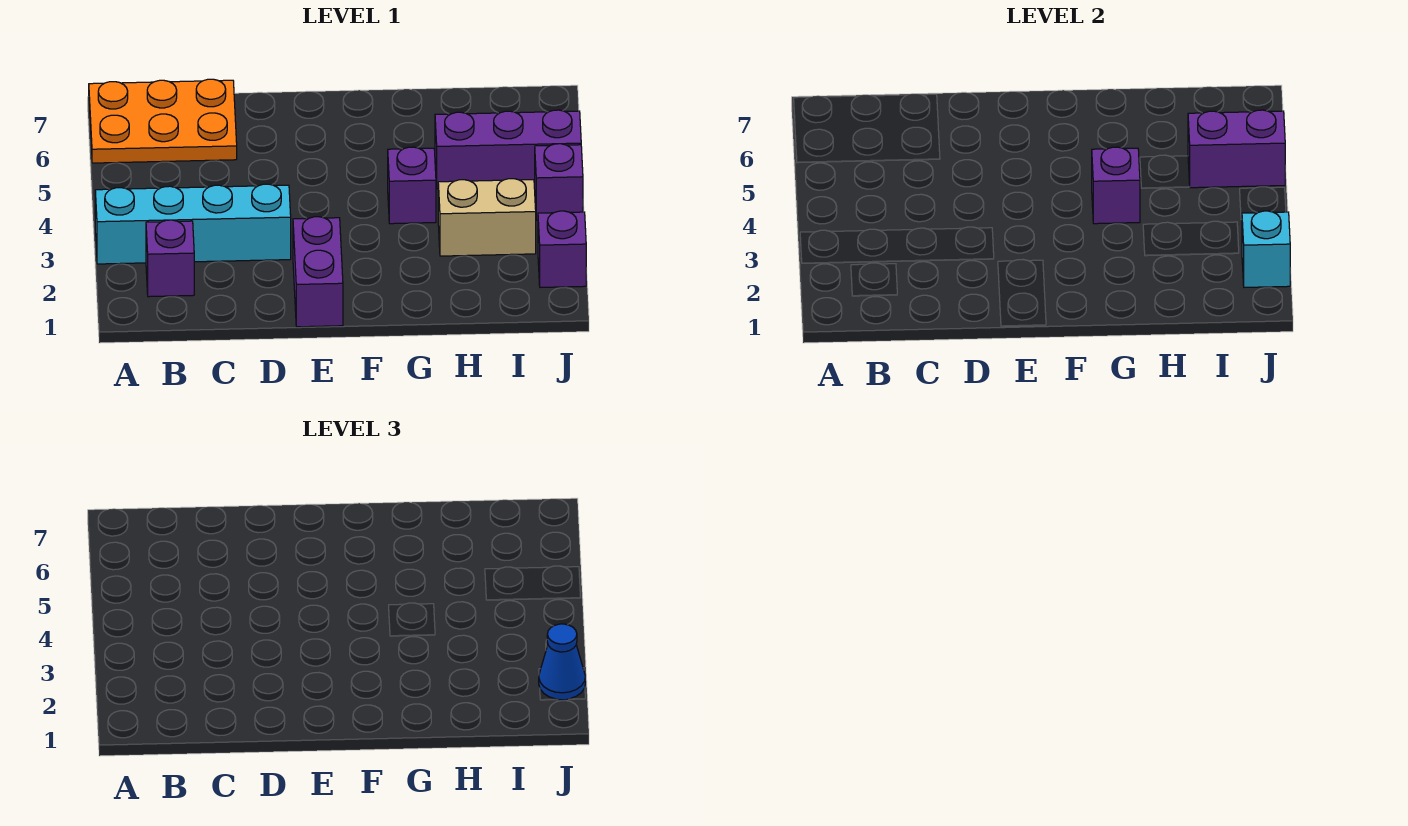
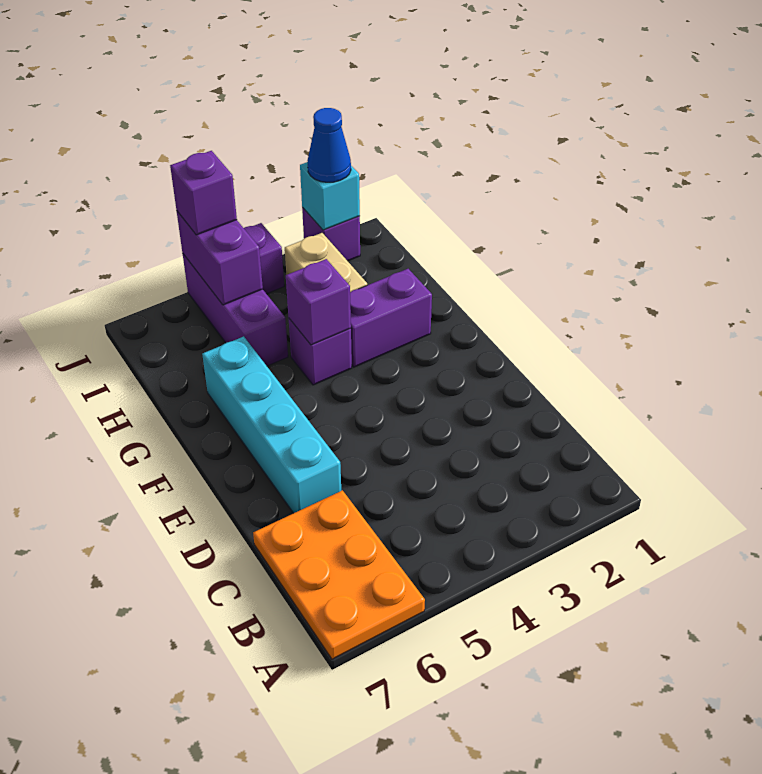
cyan brick A3:D3 level 1 -> cyan brick D6:G6 level 1
purple brick B2 level 1 -> purple brick J5 level 3
purple brick E1:E2 level 1 -> purple brick G2:G3 level 1

